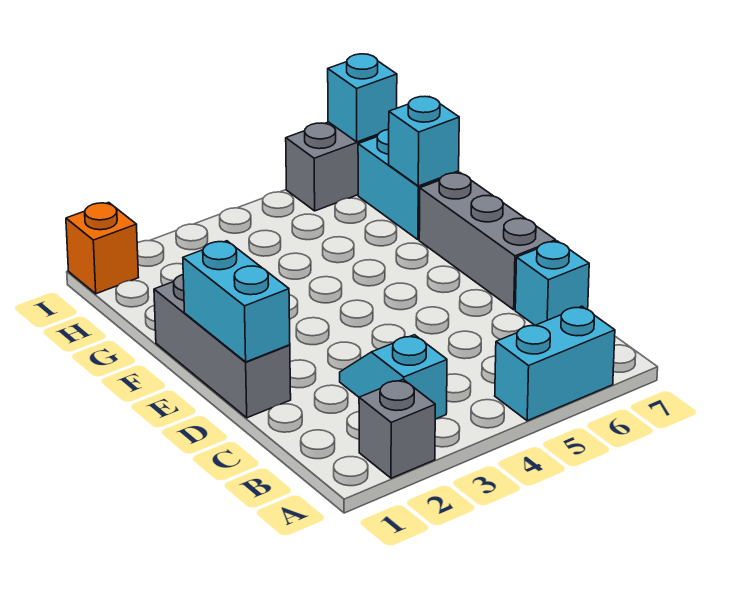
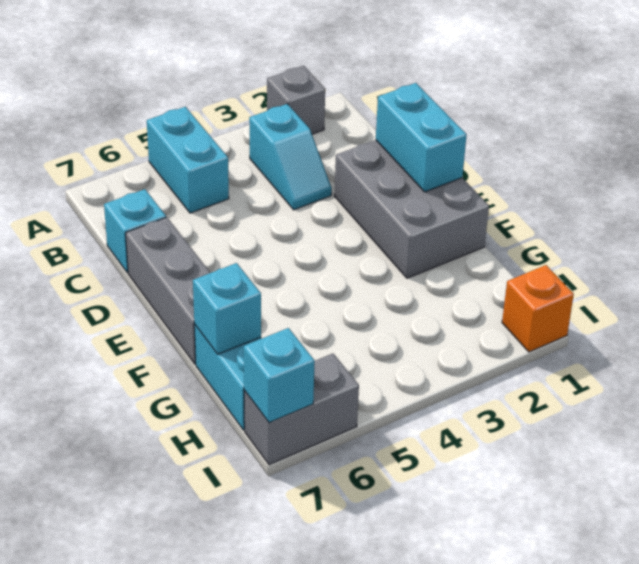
cyan brick A5:A6 level 1 -> cyan brick A5:B5 level 1
grey brick D1:F1 level 1 -> grey brick D1:F2 level 1

